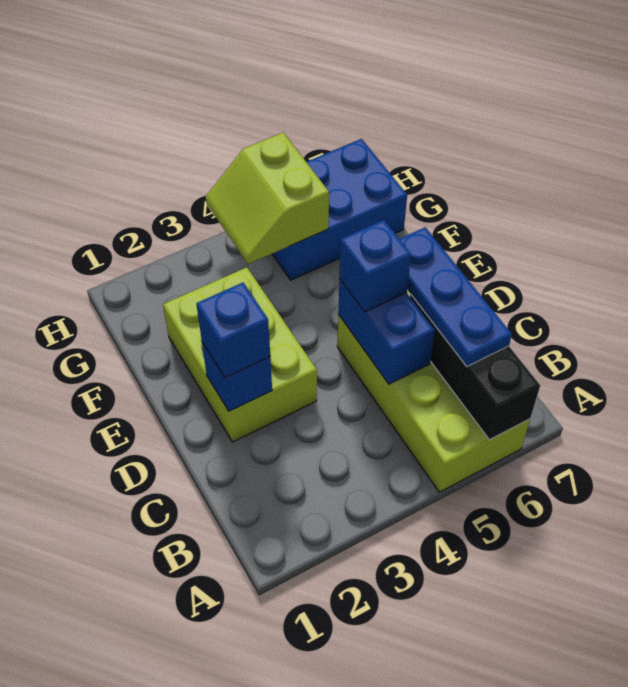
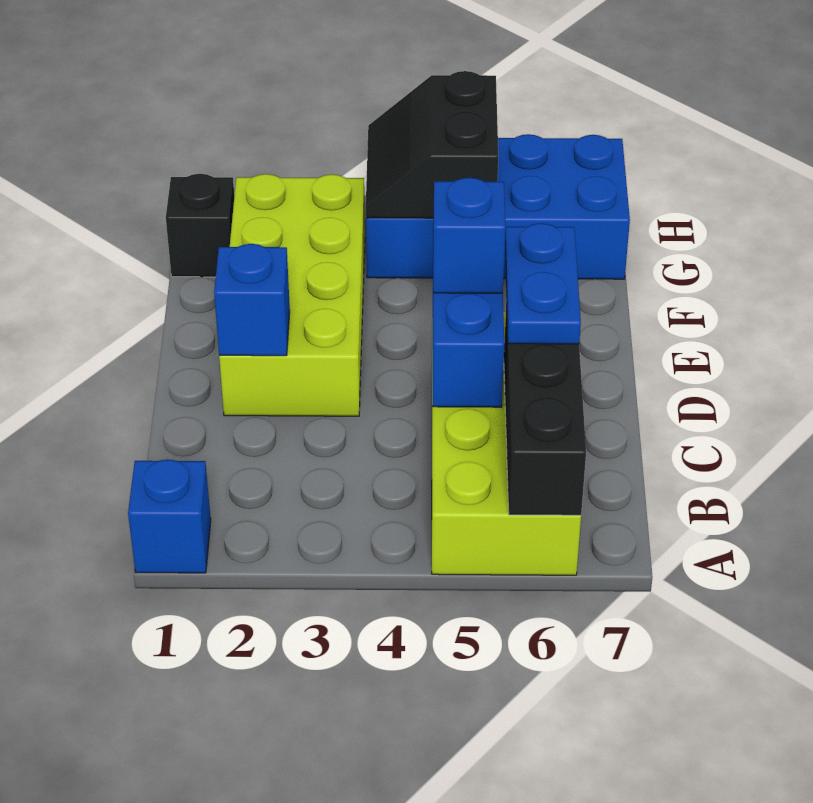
blue plate B6:D6 level 3 -> blue plate C6:D6 level 3
lime brick D2:F3 level 1 -> lime brick D2:G3 level 1
blue brick D2 level 3 -> blue brick A1 level 1
none -> black brick G1 level 1
lime slope G4:H5 level 2 top 5 -> black slope G4:H5 level 2 top 5
blue brick G5:H7 level 1 -> blue brick G4:H7 level 1

